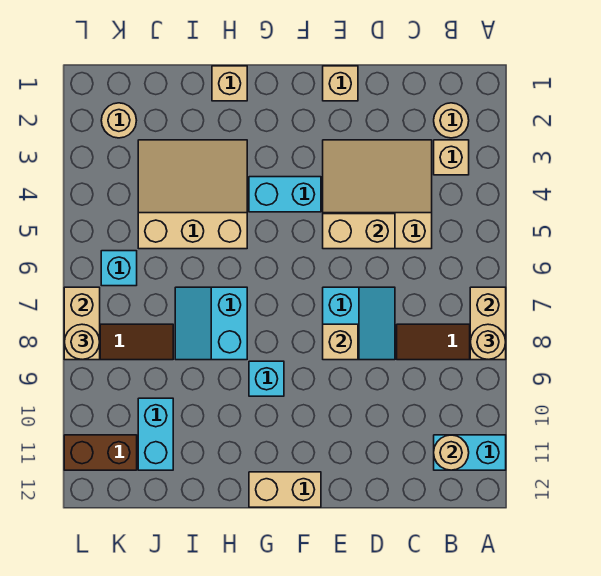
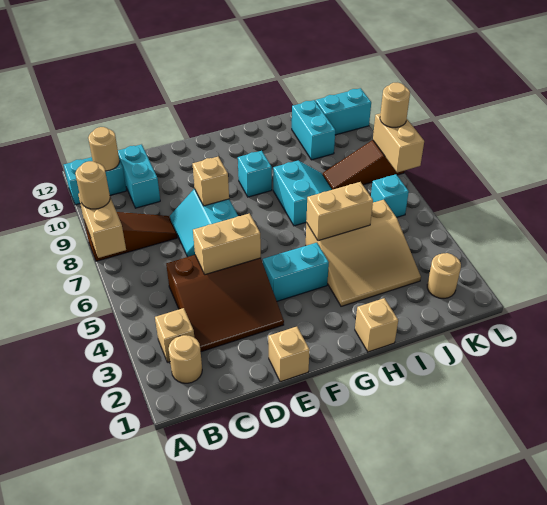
tan slope C3:E5 level 1 top 5 -> brown slope C3:E5 level 1 top 5
none -> cyan brick C10:C11 level 1
tan brick F12:G12 level 1 -> tan brick H5:I5 level 2
brown brick K11:L11 level 1 -> cyan brick K11:L11 level 1

